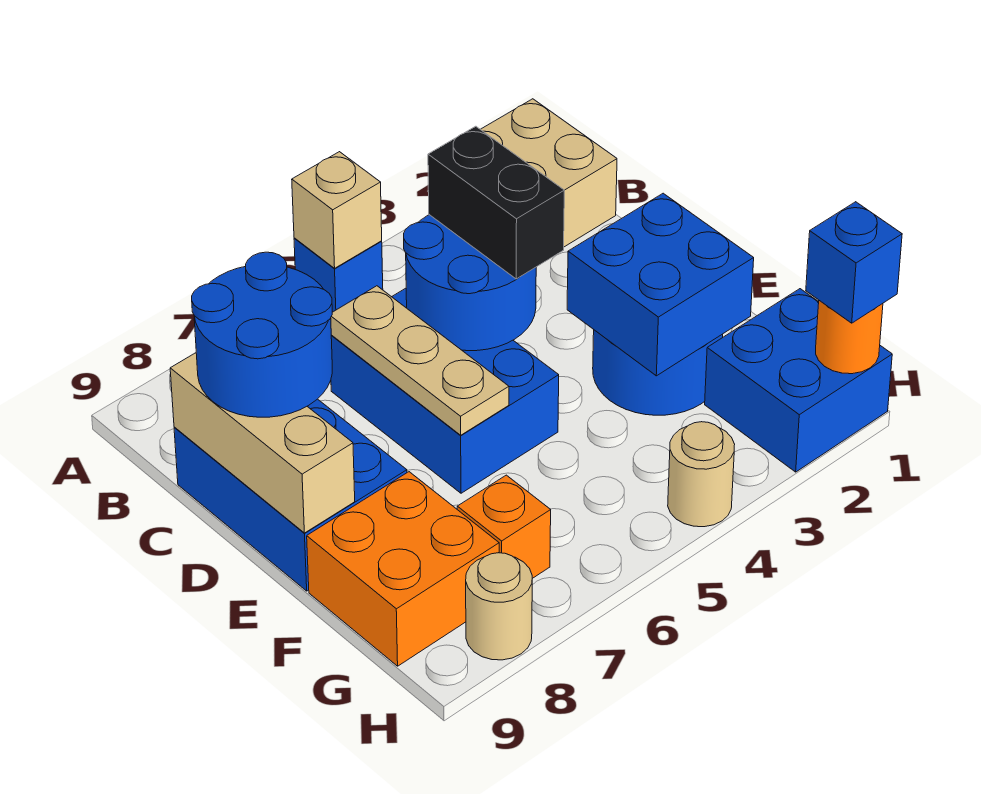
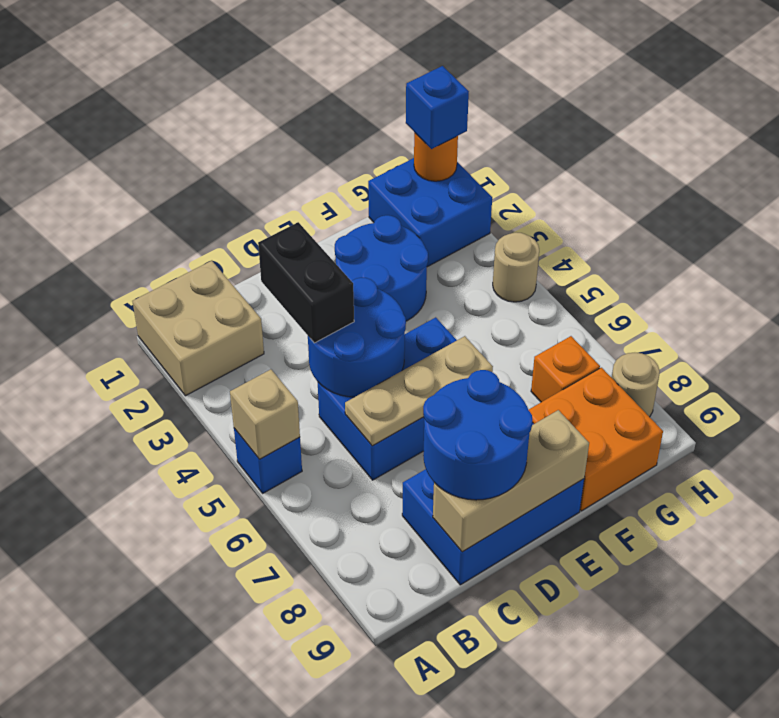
black brick C4:D4 level 3 -> black brick C3:C4 level 3
blue brick E2:F3 level 2 -> none

